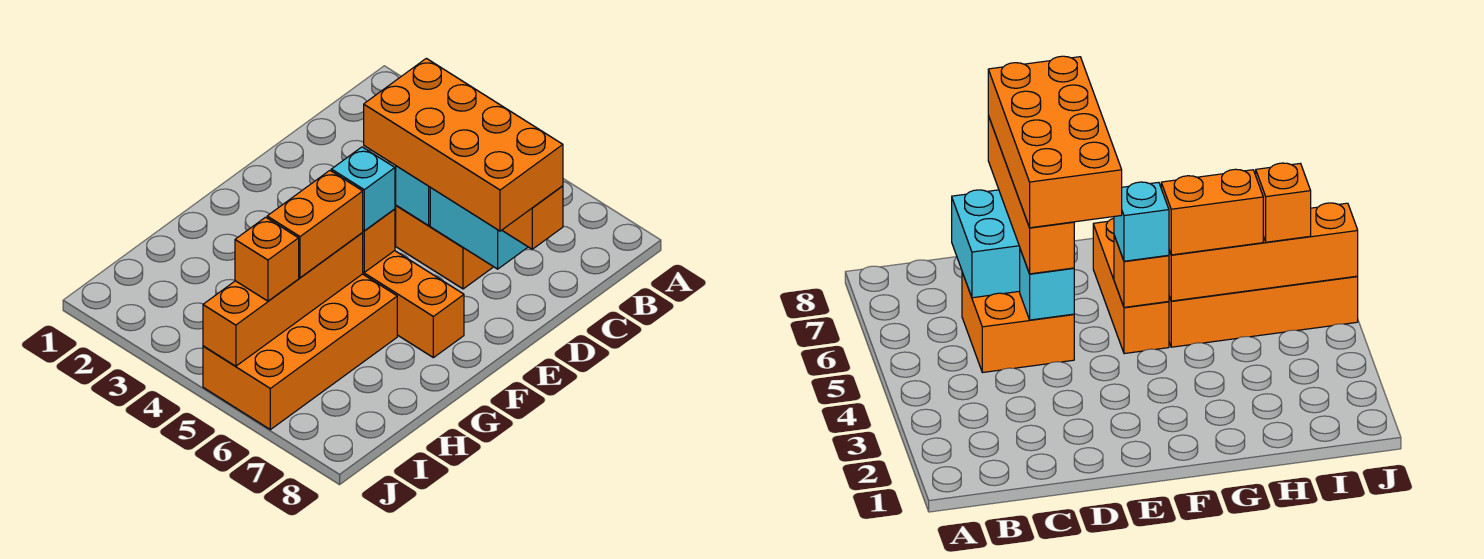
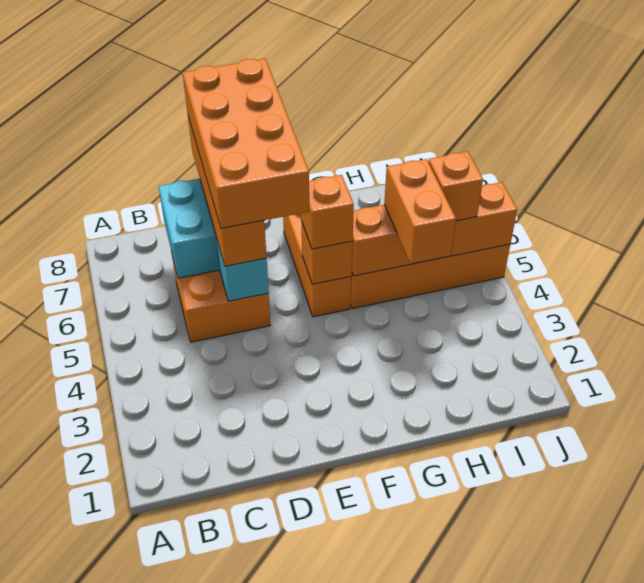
cyan brick F5 level 3 -> orange brick F5 level 3
orange brick G5:H5 level 3 -> orange brick H4:H5 level 3

